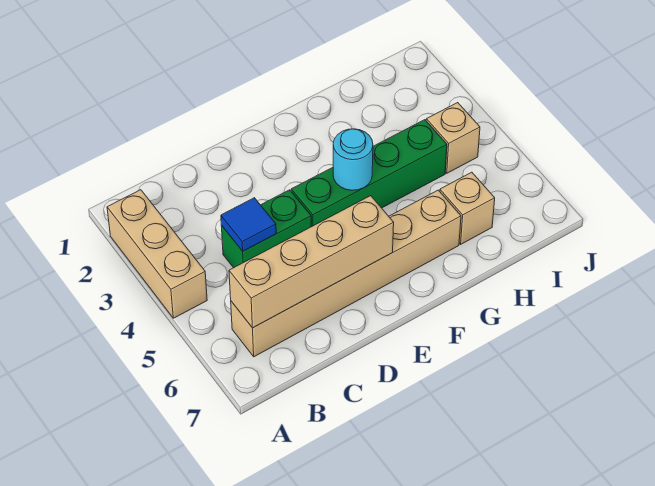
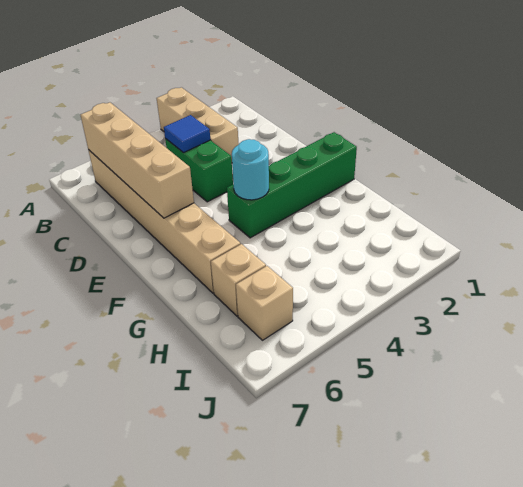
tan brick A2:A4 level 1 -> tan brick A3:C3 level 1
green brick E4:H4 level 1 -> green brick F1:F4 level 1
tan brick I4 level 1 -> tan brick I6 level 1

